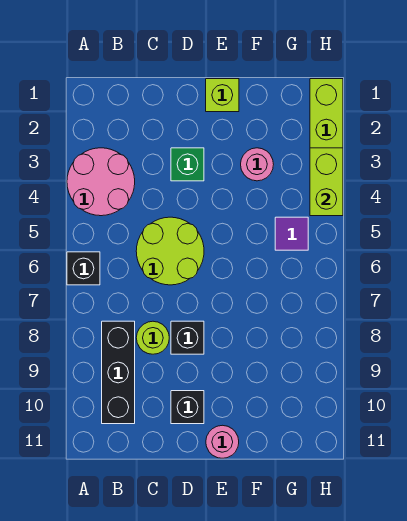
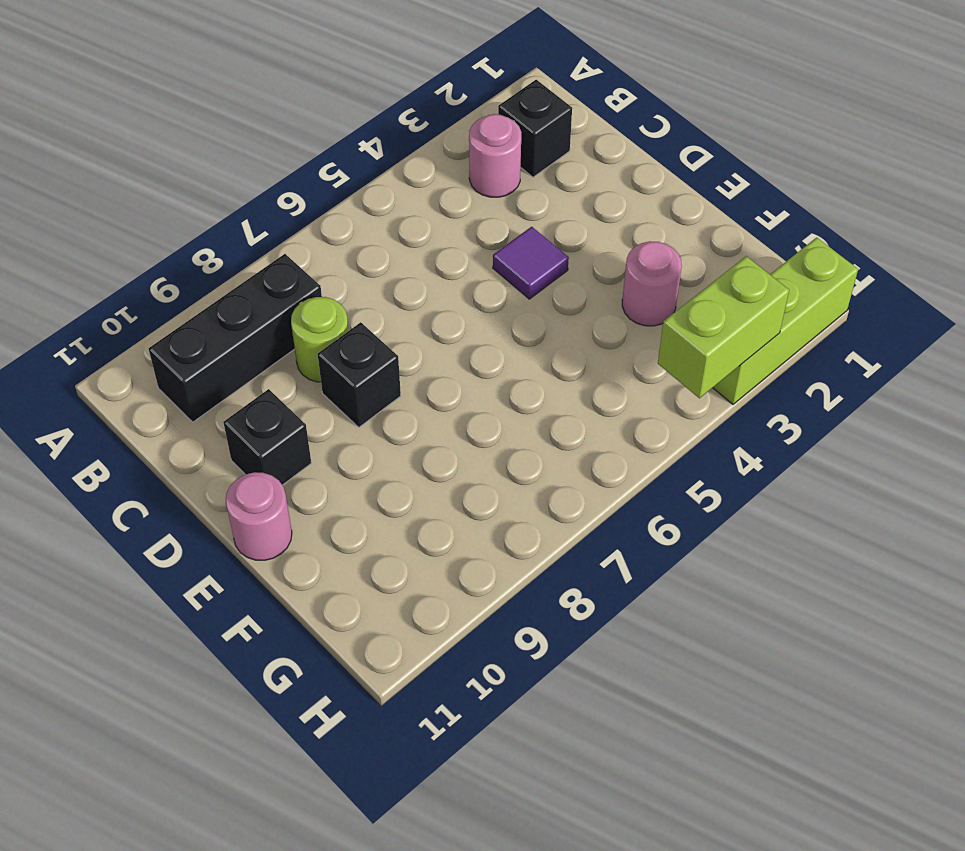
pink round brick A3:B4 level 1 -> pink round brick B3 level 1
black brick A6 level 1 -> black brick B2 level 1
lime round brick C5:D6 level 1 -> none
green brick D3 level 1 -> none
lime brick E1 level 1 -> none
purple tile G5 level 1 -> purple tile D4 level 1

